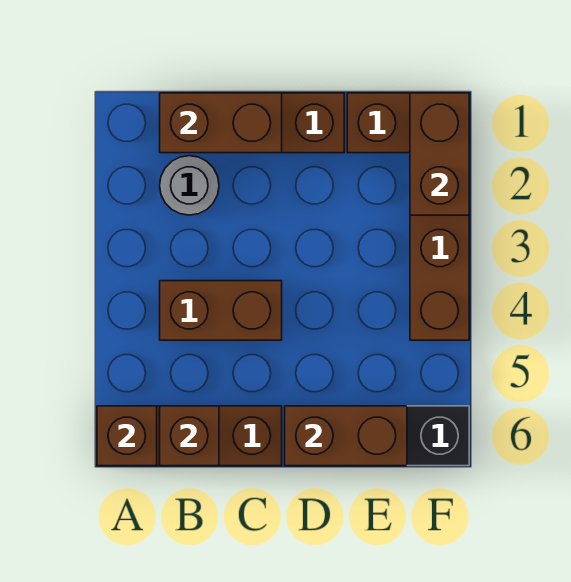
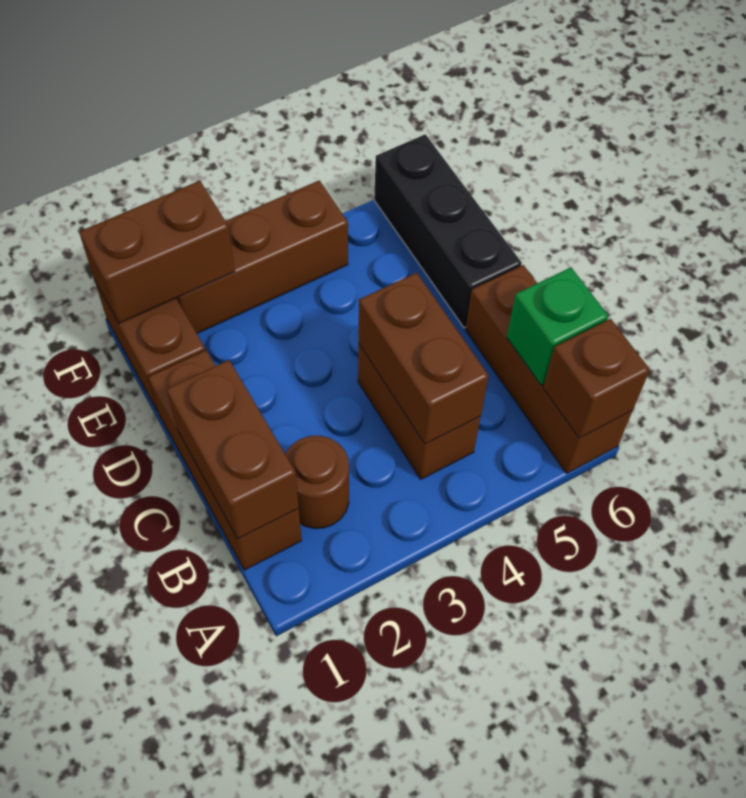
grey round brick B2 level 1 -> brown round brick B2 level 1
brown brick B6 level 2 -> green brick B6 level 2
brown brick D6:E6 level 2 -> brown brick B4:C4 level 2

